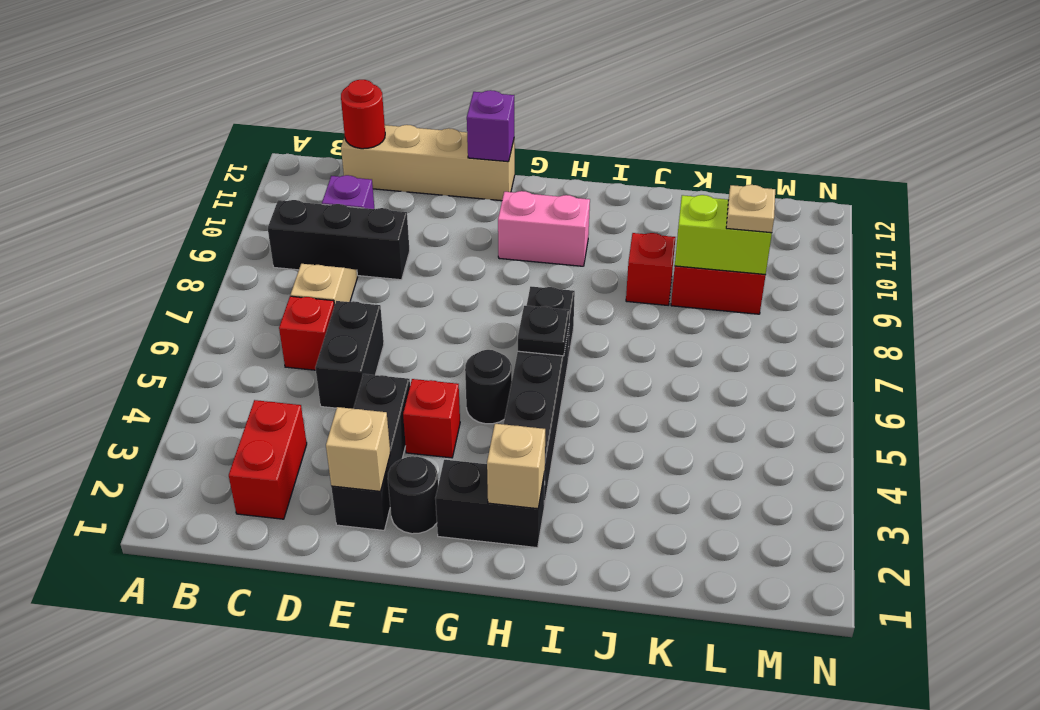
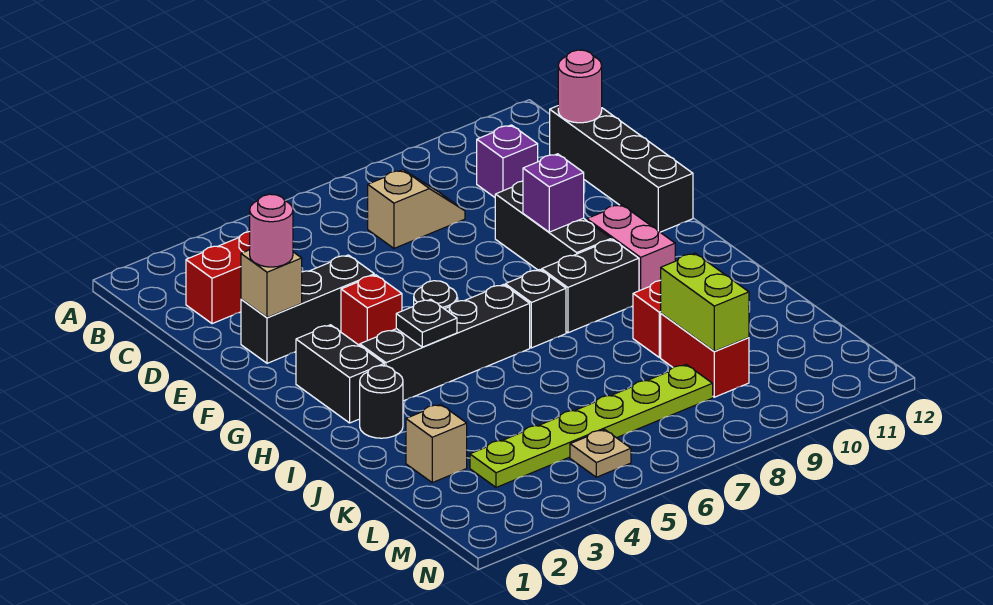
black brick B9:D9 level 1 -> black brick E9:G9 level 1
red brick C6 level 1 -> none
tan brick C12:F12 level 1 -> black brick C12:F12 level 1
red round brick C12 level 2 -> pink round brick C12 level 2
black brick D5:D6 level 1 -> black brick H8:H9 level 1
none -> pink round brick E2 level 3
black round brick F2 level 1 -> black round brick I2 level 1
purple brick F12 level 2 -> purple brick F9 level 2
tan brick H2 level 2 -> tan brick K2 level 1
black plate H6 level 2 -> black plate H4 level 2
none -> lime plate L3:L8 level 1
tan plate L9 level 3 -> tan plate M5 level 1

